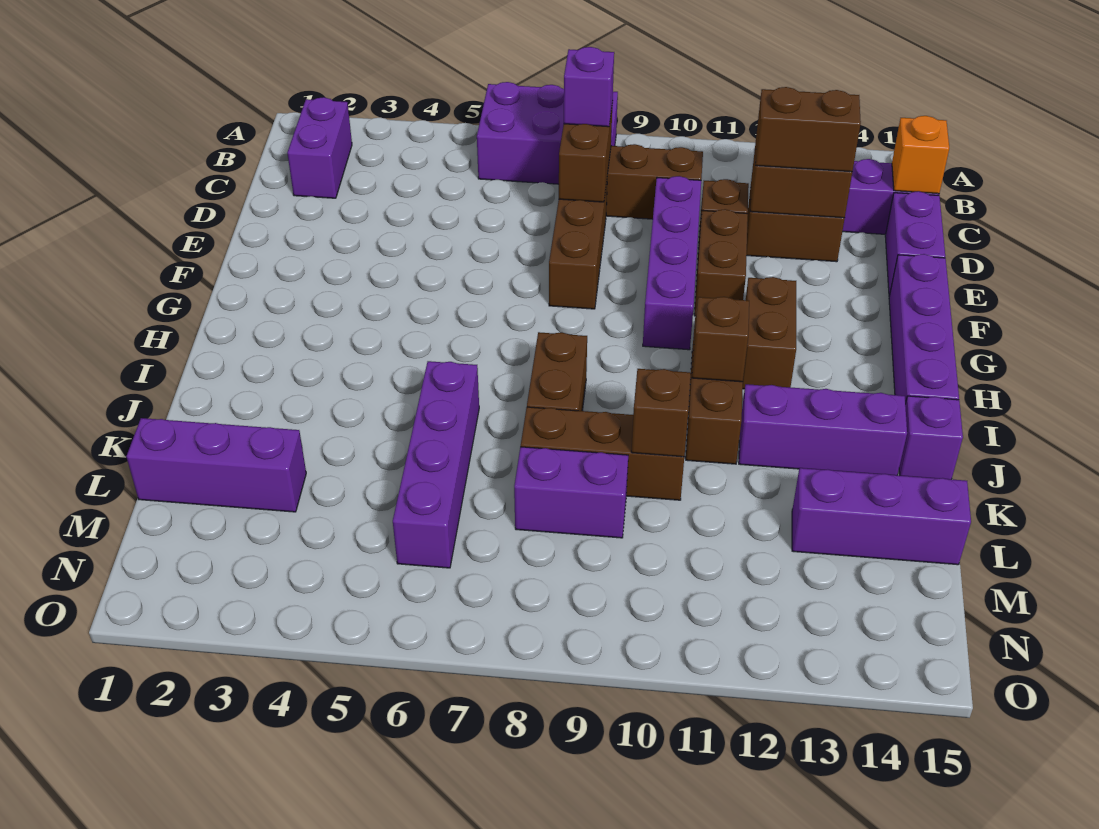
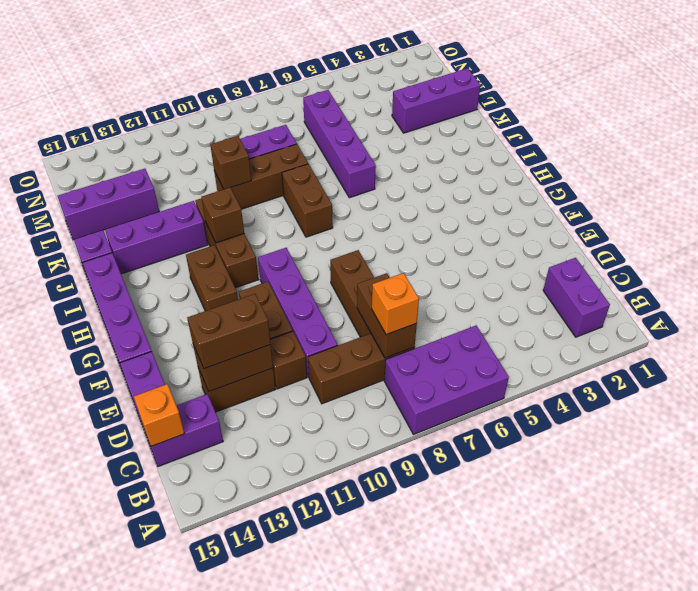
purple brick C8 level 3 -> orange brick C8 level 3

